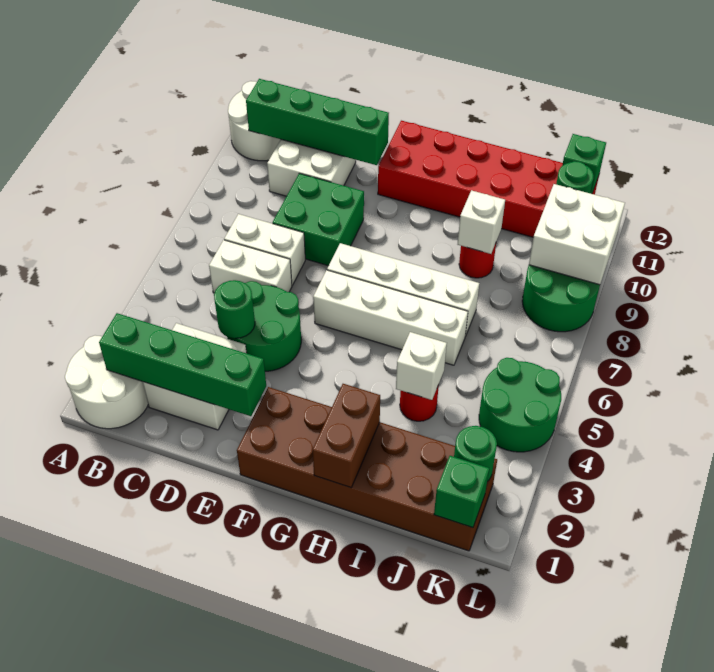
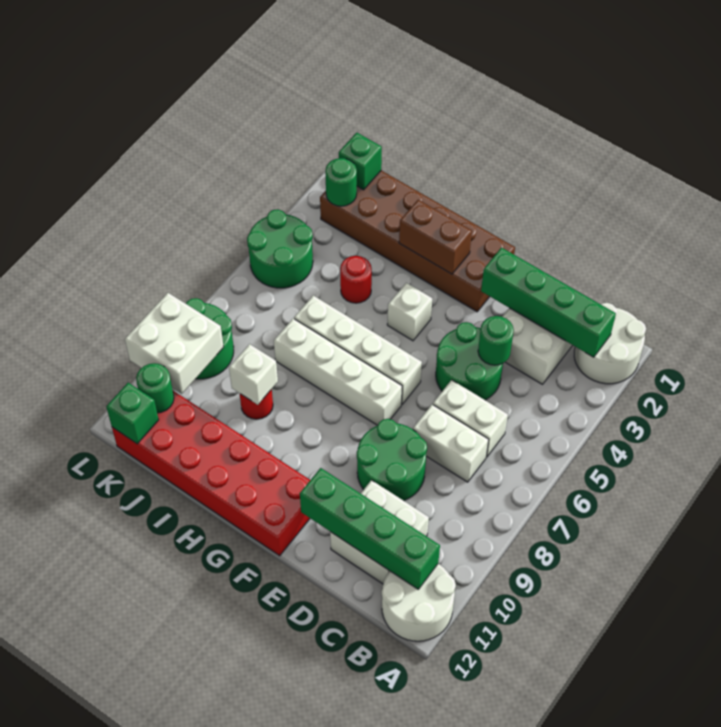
green brick D8:E9 level 1 -> green round brick D8:E9 level 1
brown brick H1:H2 level 2 -> brown brick G2:H2 level 2
white brick I4 level 2 -> white brick G4 level 1

